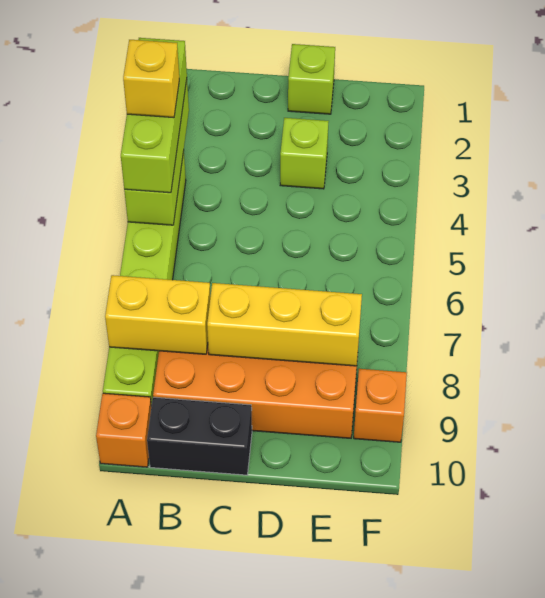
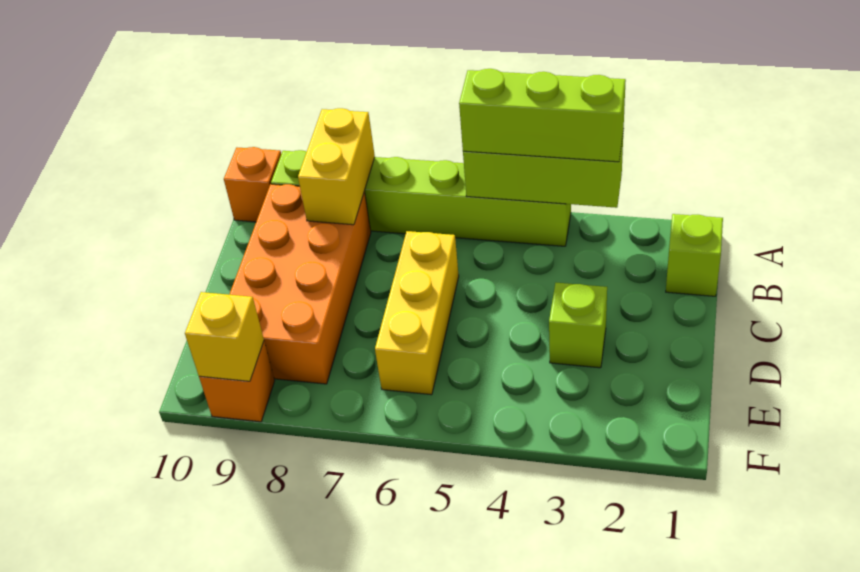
yellow brick A4 level 4 -> yellow brick F9 level 2
black brick B10:C10 level 1 -> none
yellow brick C8:E8 level 2 -> yellow brick C6:E6 level 1
lime brick D1 level 1 -> lime brick B1 level 1

